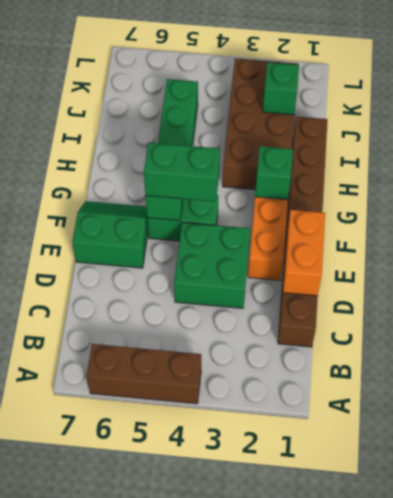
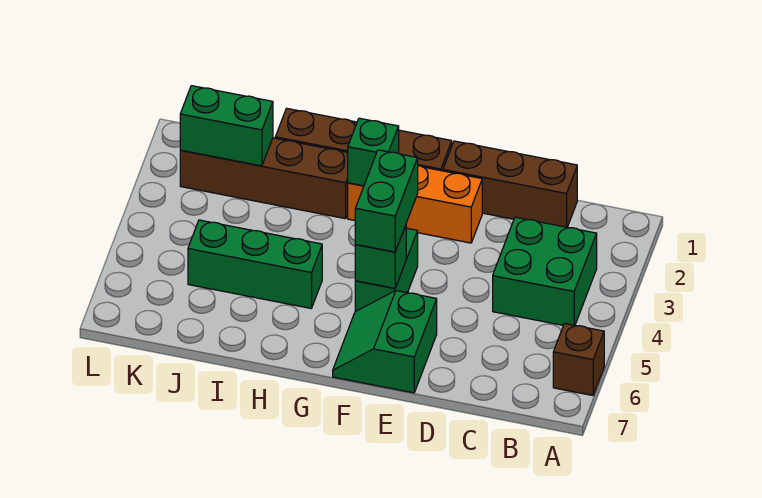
brown brick A4:A6 level 1 -> brown brick A6 level 1
orange brick D1:E1 level 2 -> none
green brick D3:E4 level 1 -> green brick B3:C4 level 1
brown brick H2:K3 level 1 -> brown brick H2:K2 level 1
green brick J2 level 2 -> green brick J2:K2 level 2

